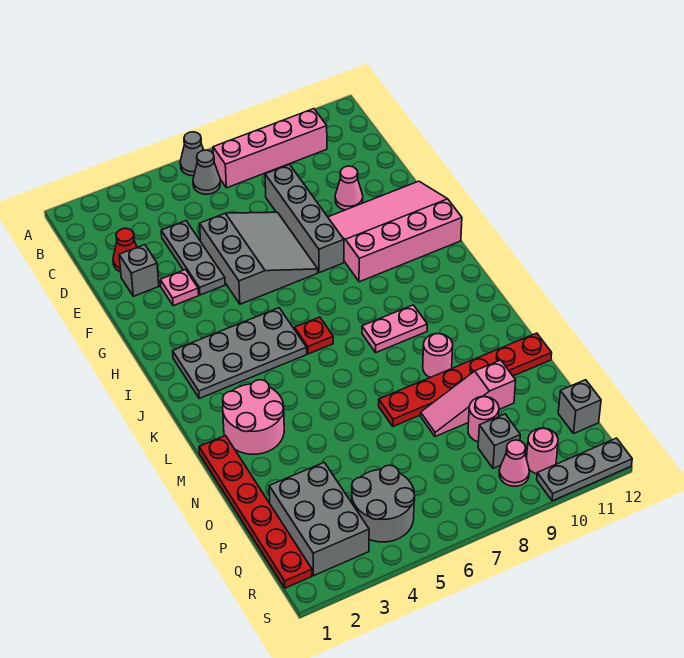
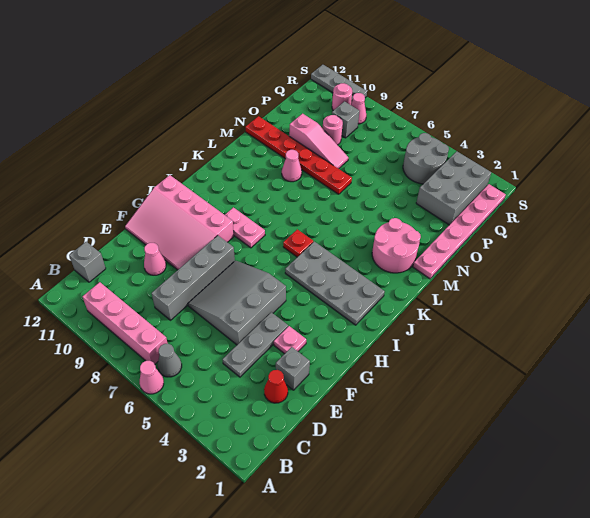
grey cone A6 level 1 -> pink cone A6 level 1
pink plate K8:K9 level 1 -> pink plate I8:I9 level 1
red plate M1:R1 level 1 -> pink plate M1:R1 level 1
pink round brick M9 level 1 -> pink cone M9 level 1
grey brick Q12 level 1 -> grey brick C12 level 1

